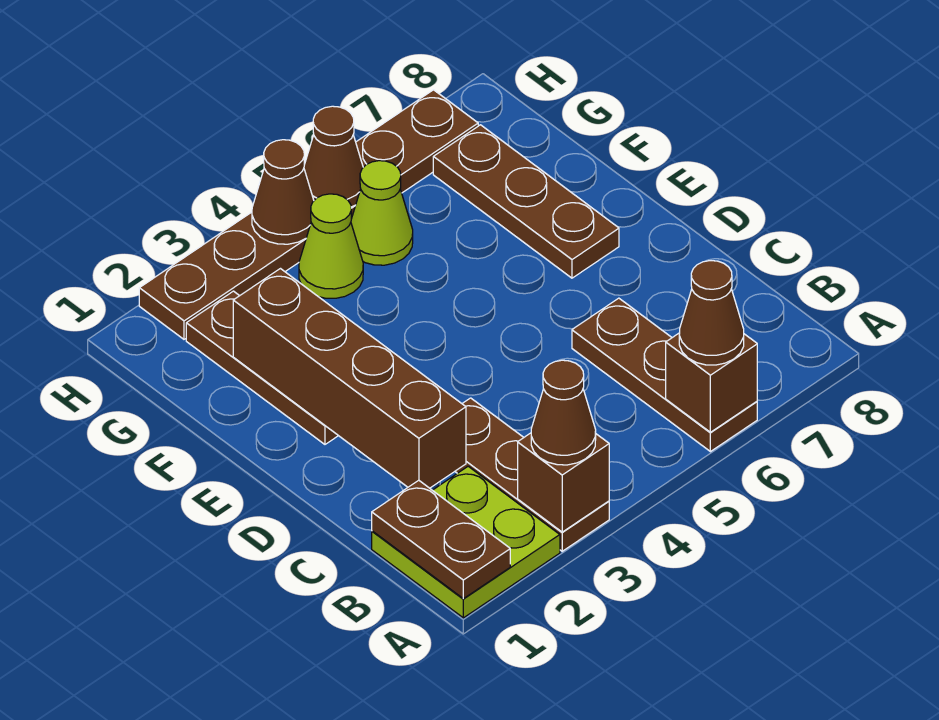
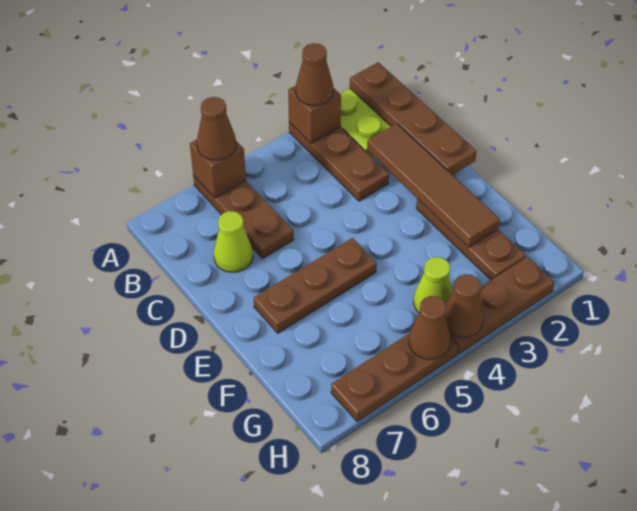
brown plate A1:B1 level 2 -> brown plate A1:D1 level 2
brown brick C2:F2 level 2 -> brown tile C2:F2 level 2
brown plate E7:G7 level 1 -> brown plate E5:E7 level 1
lime cone G5 level 1 -> lime cone C7 level 1

